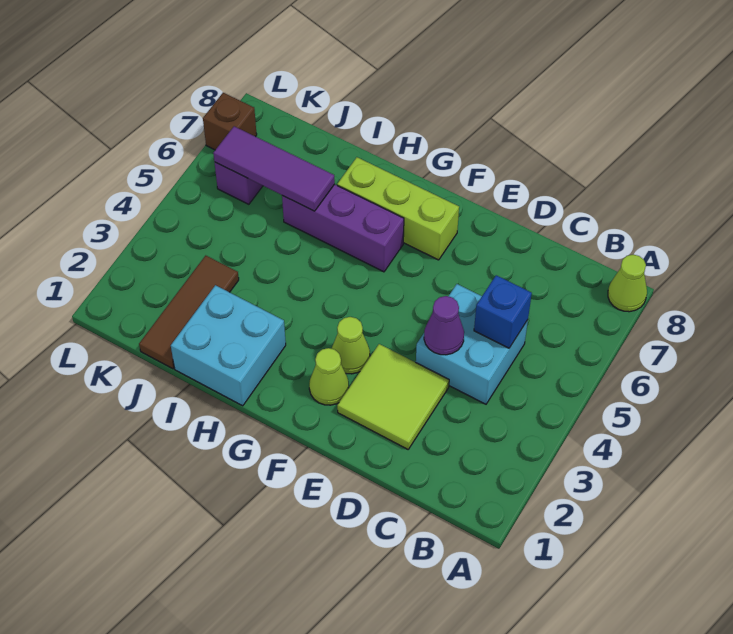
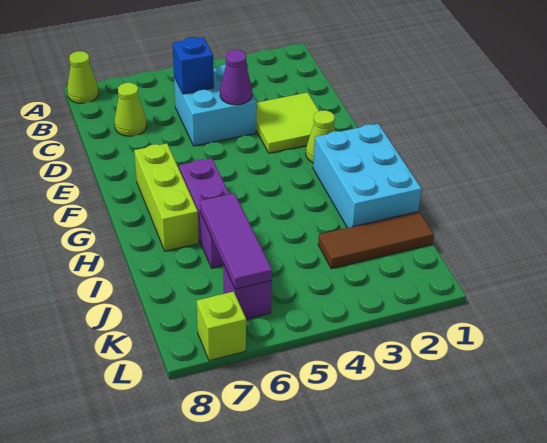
lime cone F3 level 1 -> lime cone C7 level 1
cyan brick H1:I2 level 1 -> cyan brick G1:I2 level 1
brown brick L7 level 1 -> lime brick L7 level 1

